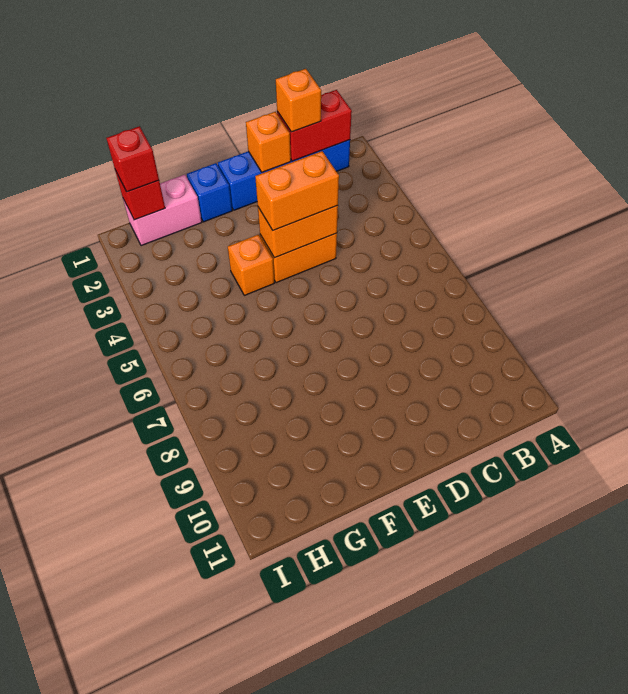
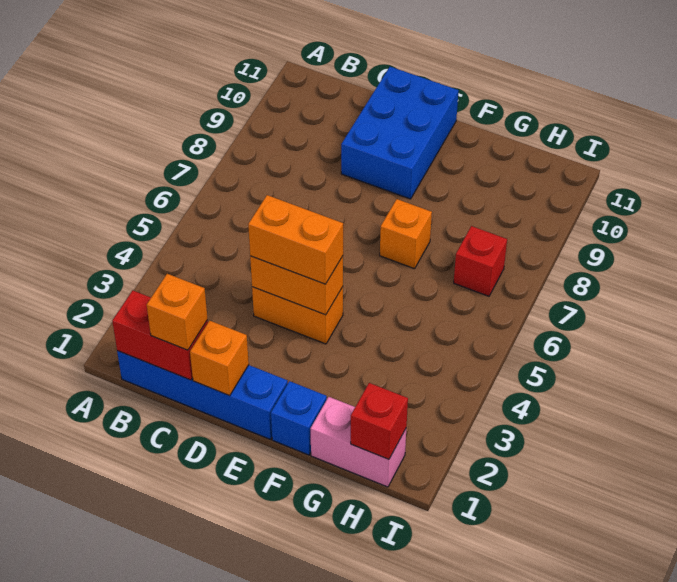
none -> blue brick D9:E11 level 1
orange brick F4 level 1 -> orange brick F7 level 1
red brick H1 level 3 -> red brick H7 level 1

